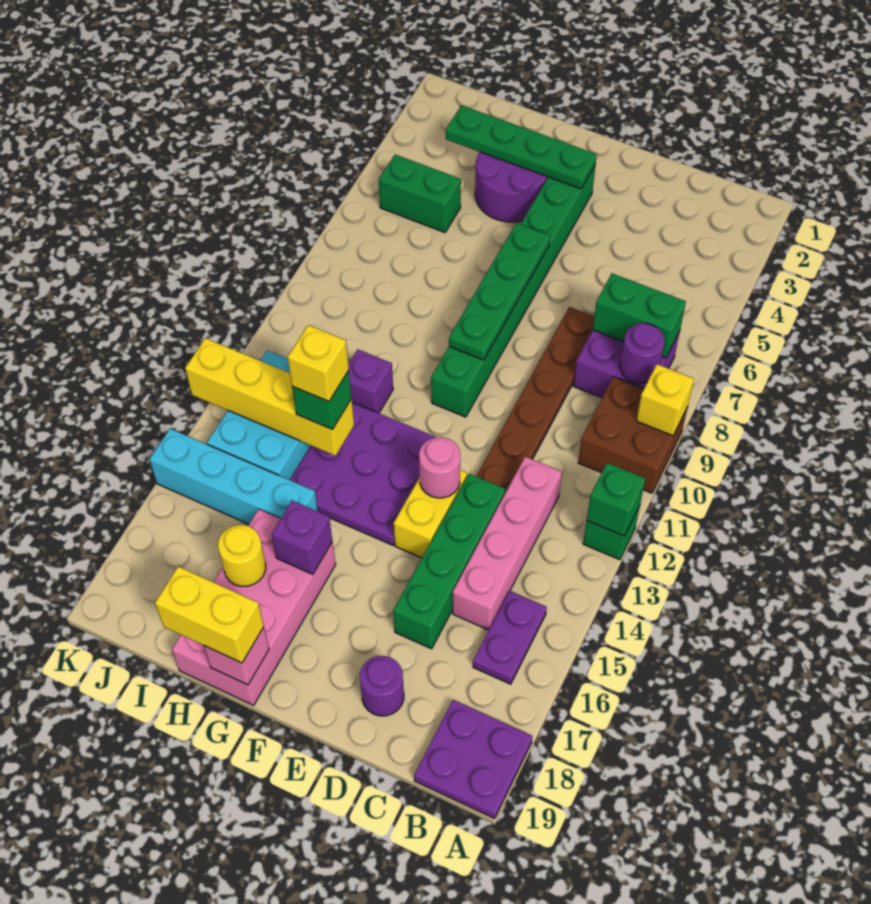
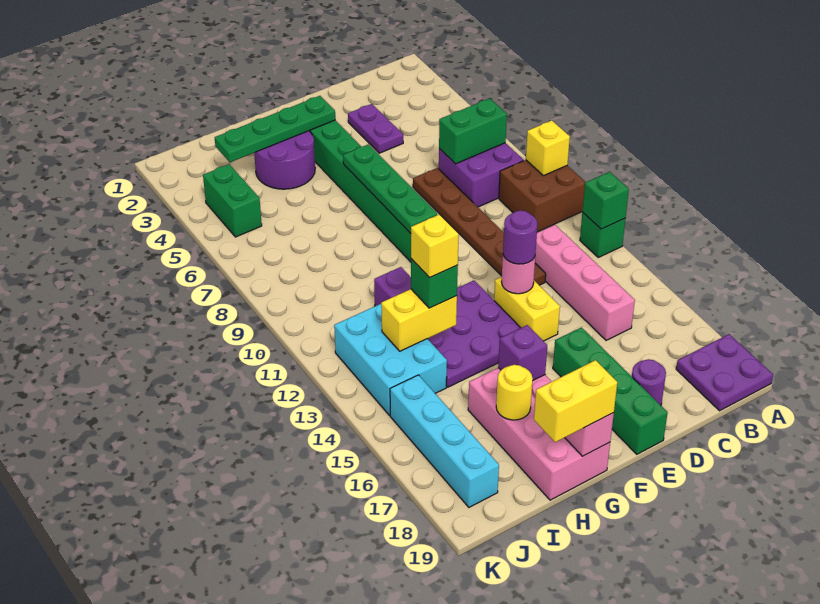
purple round brick B8 level 2 -> purple round brick E13 level 3
purple plate B15:B16 level 1 -> purple plate D3:D4 level 1
green brick D13:D16 level 1 -> green brick E16:E19 level 1
yellow brick H13:K13 level 2 -> yellow brick H13:I13 level 2
cyan brick H15:K15 level 1 -> cyan brick J15:J18 level 1
green brick I5:J5 level 1 -> green brick J4:J5 level 1

